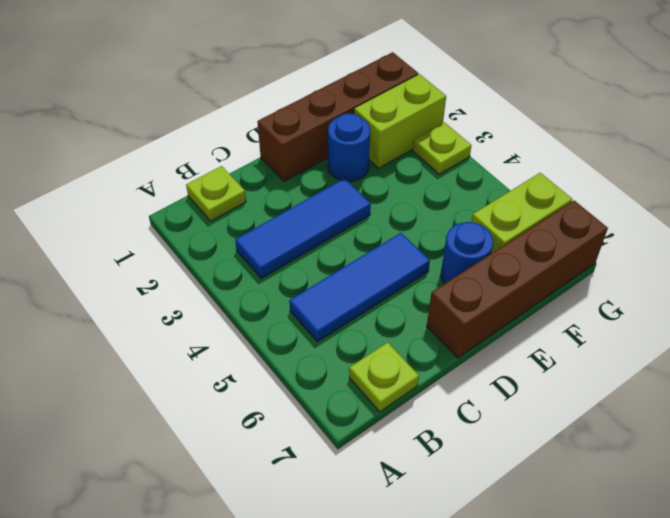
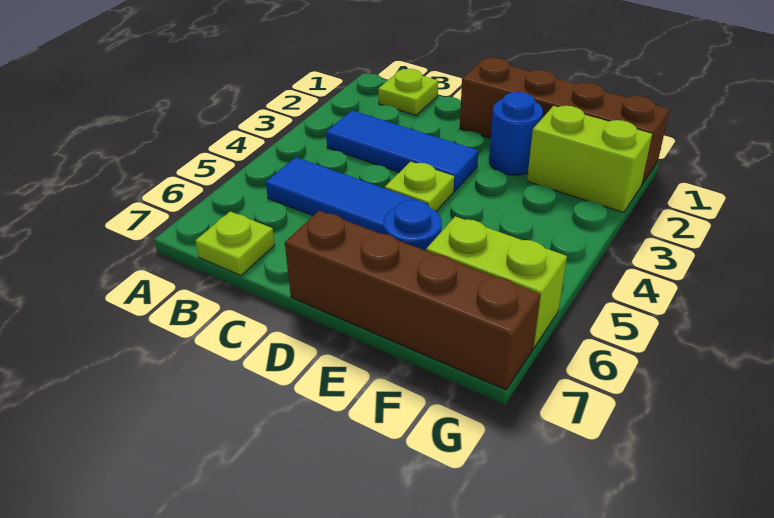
lime plate G3 level 1 -> lime plate D4 level 1

